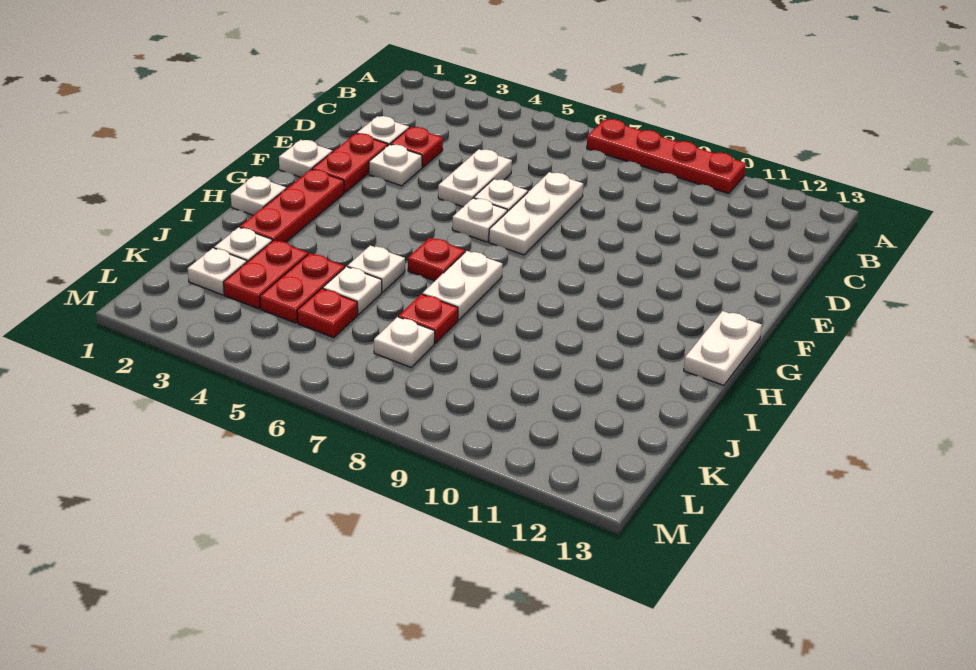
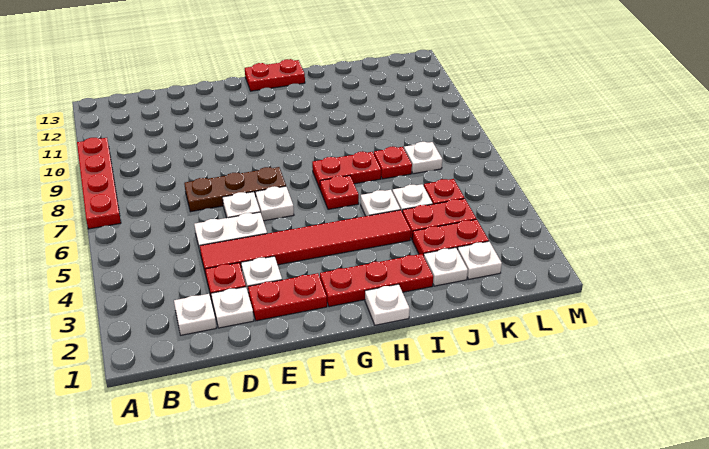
none -> red tile D4:I4 level 1
white plate D7:F7 level 1 -> brown plate D7:F7 level 1
white plate F1 level 1 -> white plate C2 level 1
white plate G13:H13 level 1 -> red plate G13:H13 level 1
white plate H7:I7 level 1 -> red plate H7:I7 level 1

